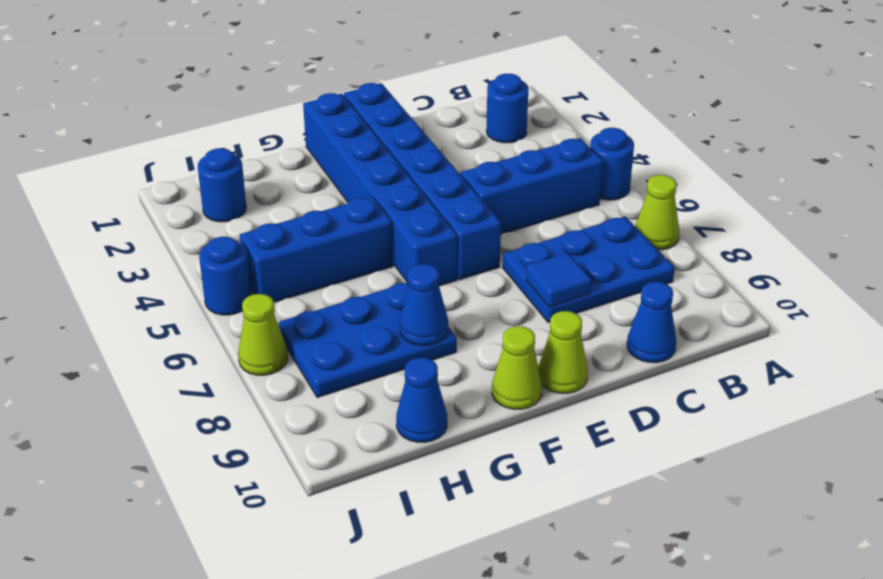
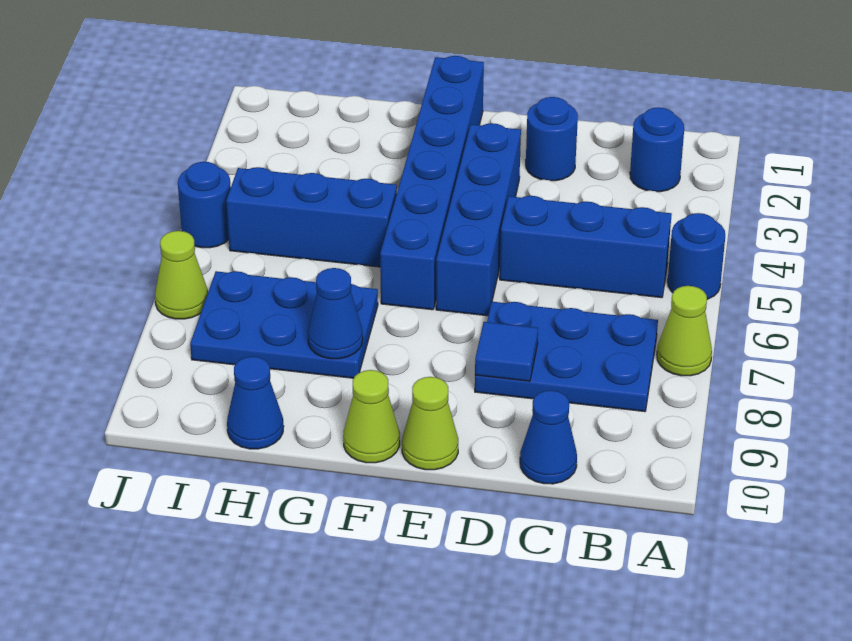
blue brick E1:E6 level 1 -> blue brick E3:E6 level 1
blue round brick I2 level 1 -> blue round brick D2 level 1

